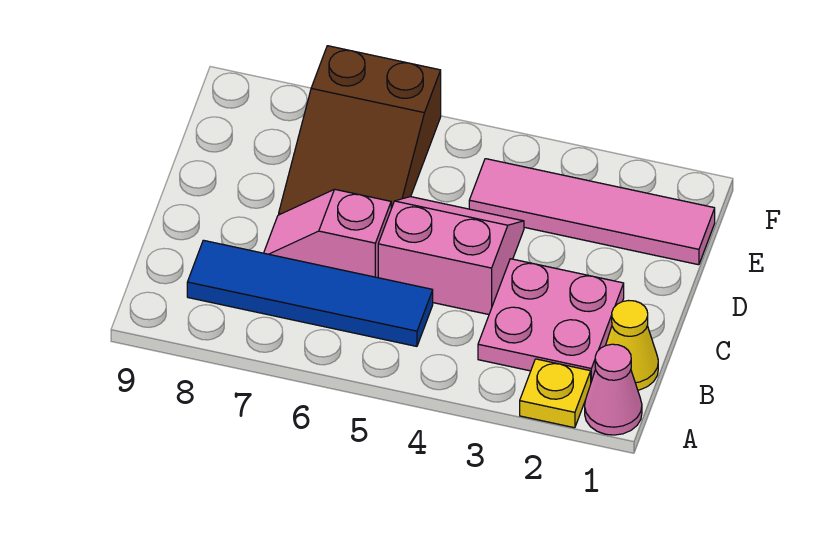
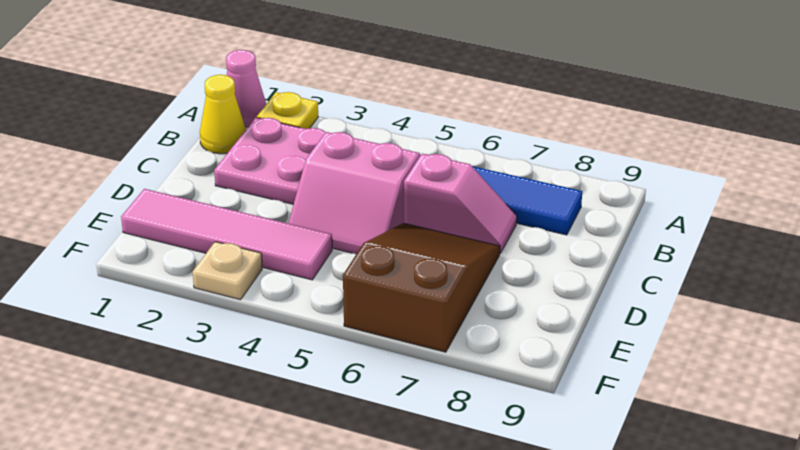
none -> tan plate F3 level 1

